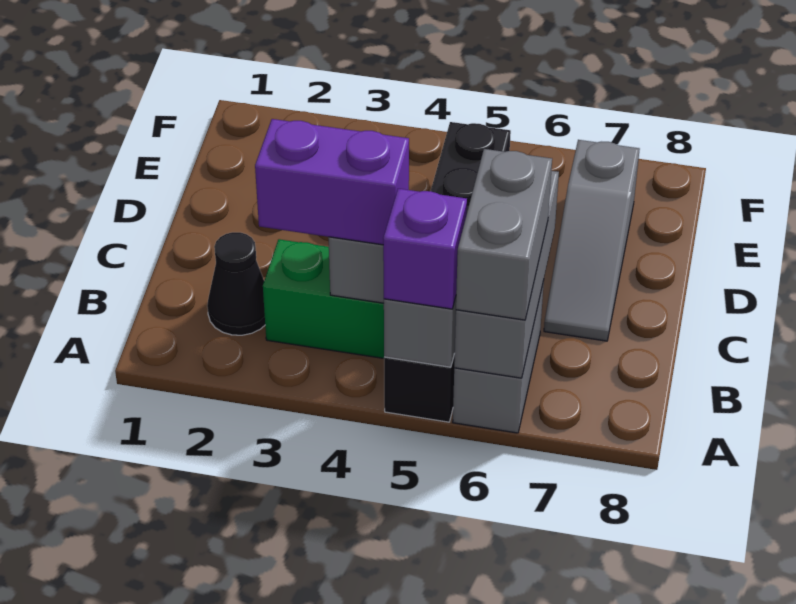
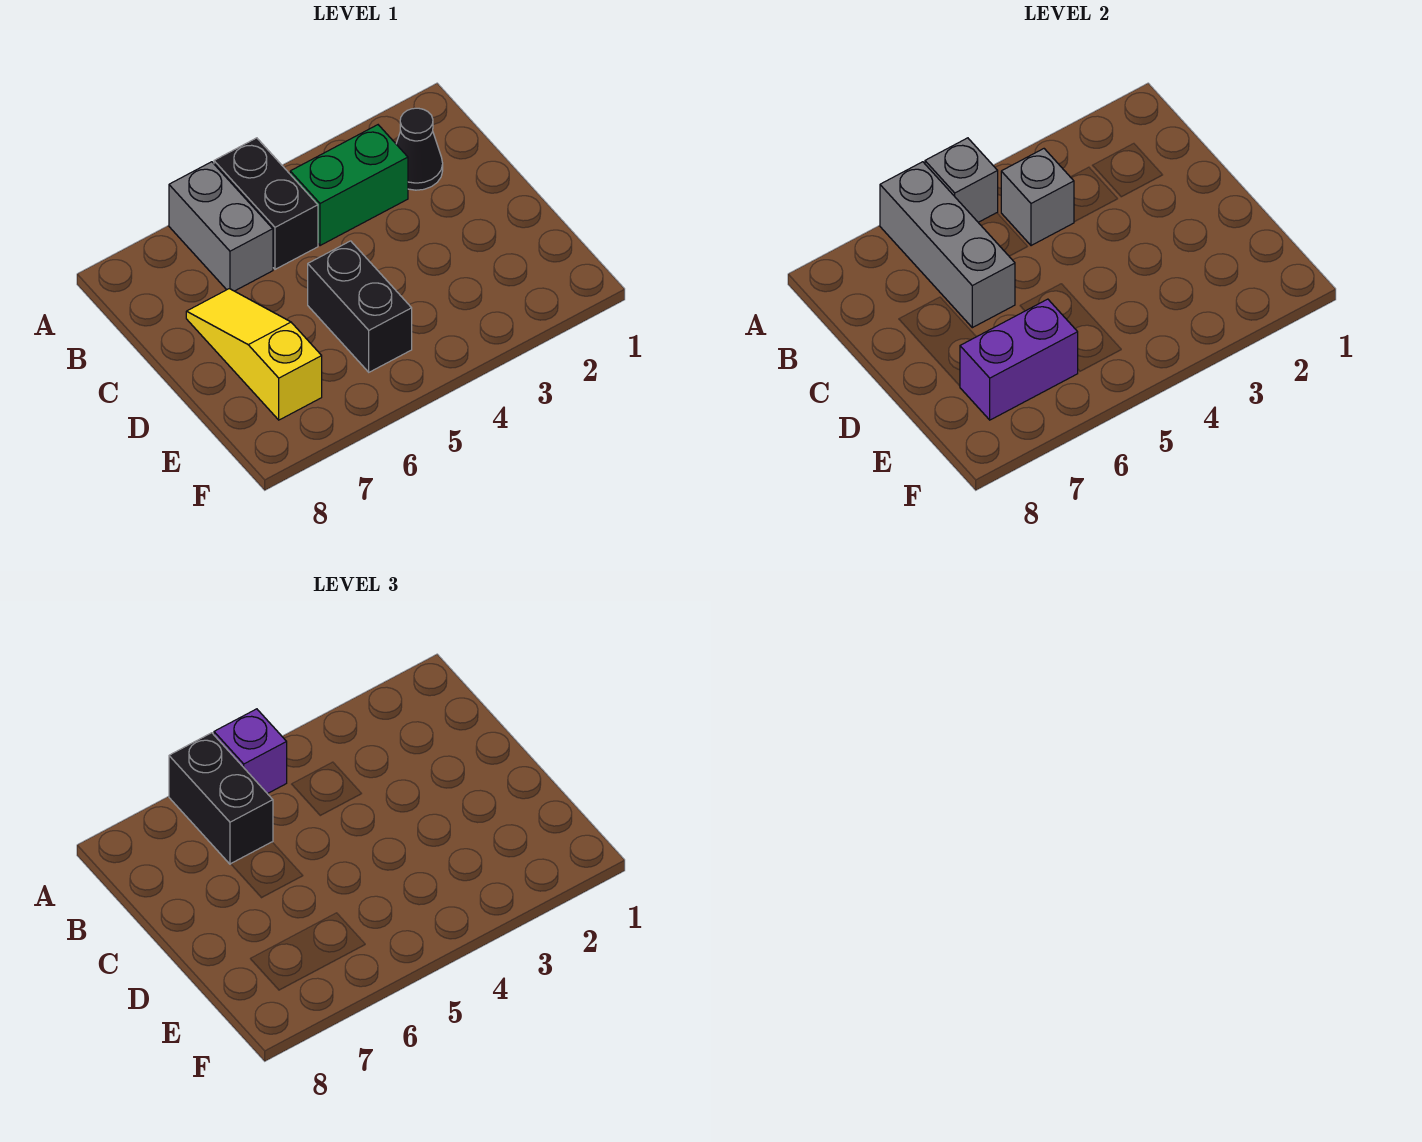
grey brick A6:B6 level 3 -> black brick A6:B6 level 3
purple brick B3:B4 level 3 -> purple brick E6:E7 level 2
grey slope C7:E7 level 1 top E -> yellow slope C7:E7 level 1 top E

